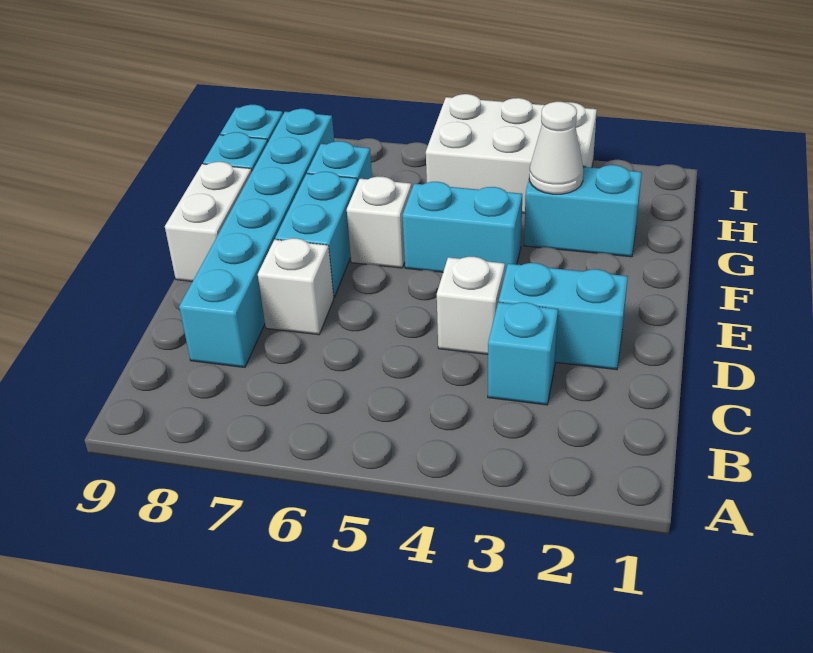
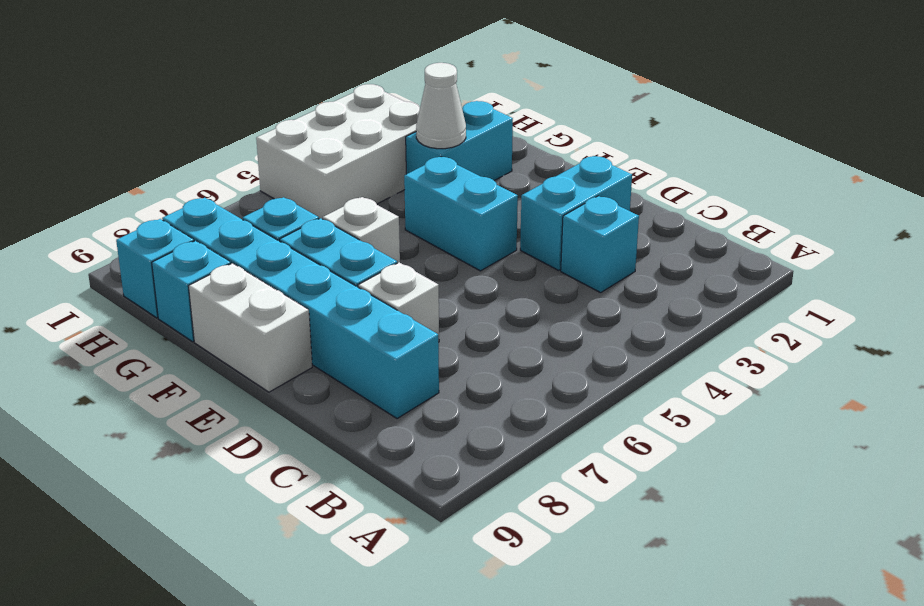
white brick D4 level 1 -> none
cyan brick F4:F5 level 1 -> cyan brick E4:F4 level 1

